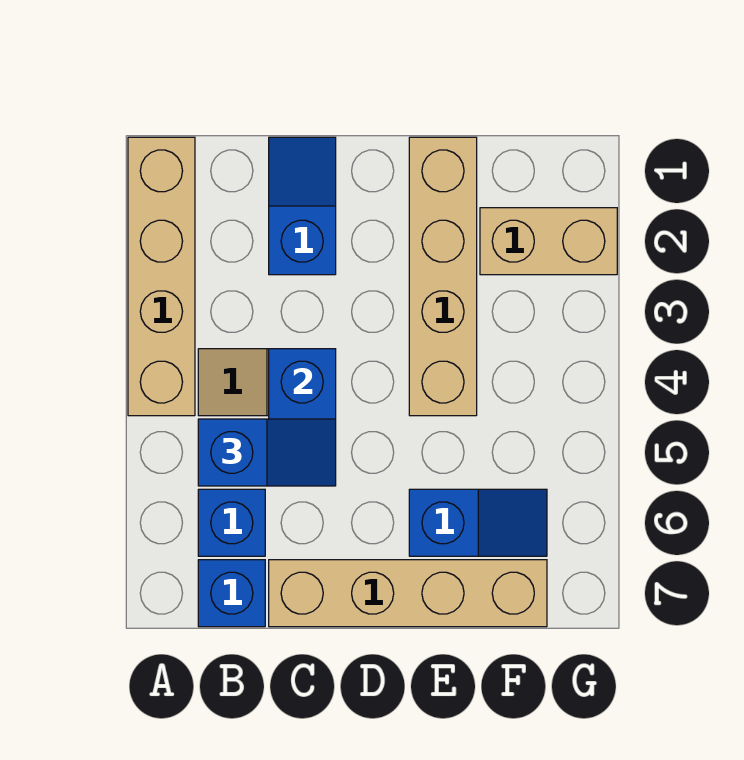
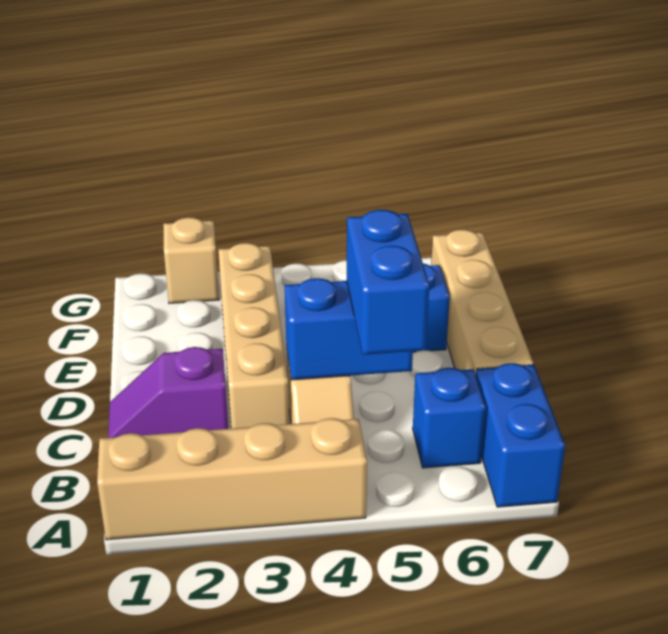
blue slope B5:C5 level 3 top B -> blue brick B5:C5 level 3
blue brick B7 level 1 -> blue brick A7:B7 level 1
blue slope C1:C2 level 1 top 2 -> purple slope C1:C2 level 1 top 2
tan brick E1:E4 level 1 -> tan brick C3:F3 level 1
tan brick F2:G2 level 1 -> tan brick G2 level 1

